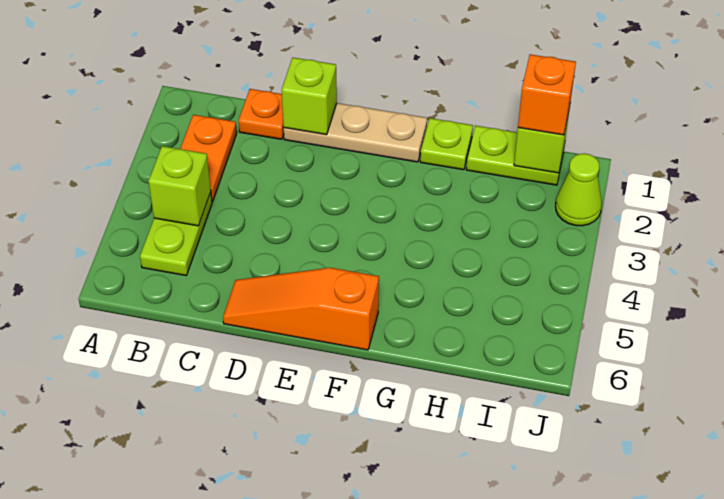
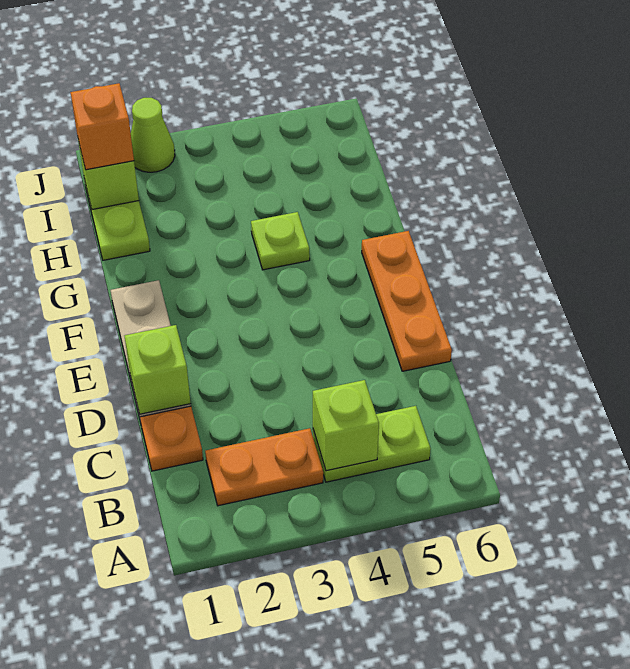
orange slope D6:F6 level 1 top F -> orange plate D6:F6 level 1
lime plate G1 level 1 -> lime plate G4 level 1

